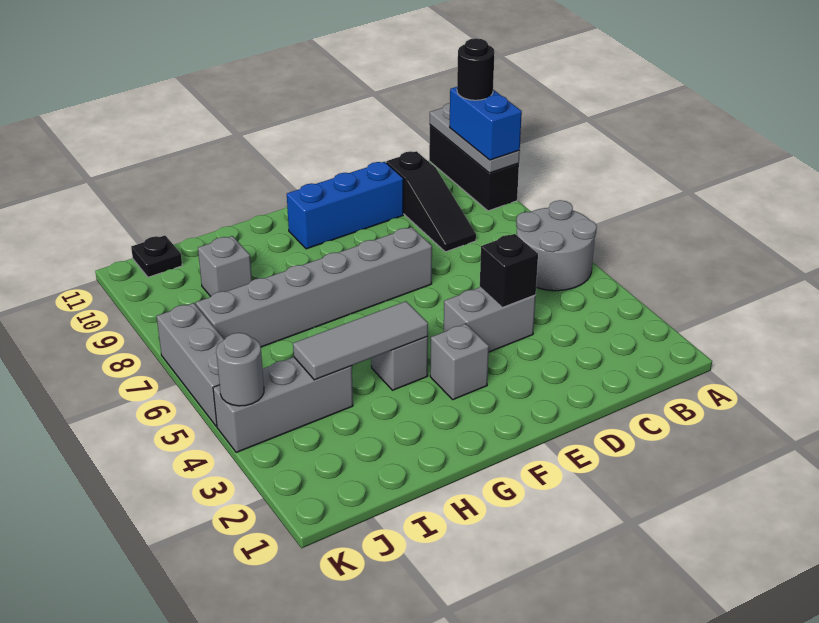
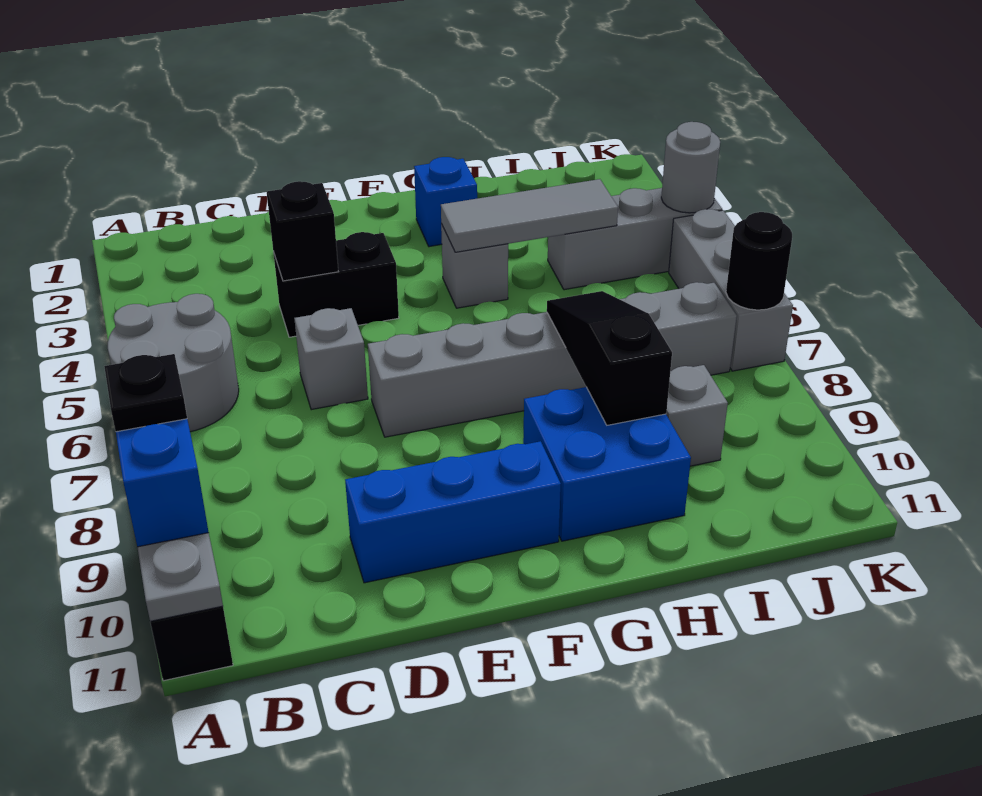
black round brick A10 level 4 -> black round brick K7 level 2
black slope C8:C10 level 1 top 10 -> black slope H7:H9 level 2 top 9
grey brick D4:E4 level 1 -> black brick D4:E4 level 1
grey brick F3 level 1 -> grey brick D6 level 1
none -> blue brick G2 level 1
none -> blue brick G9:H10 level 1
black plate J11 level 1 -> black plate A9 level 4

